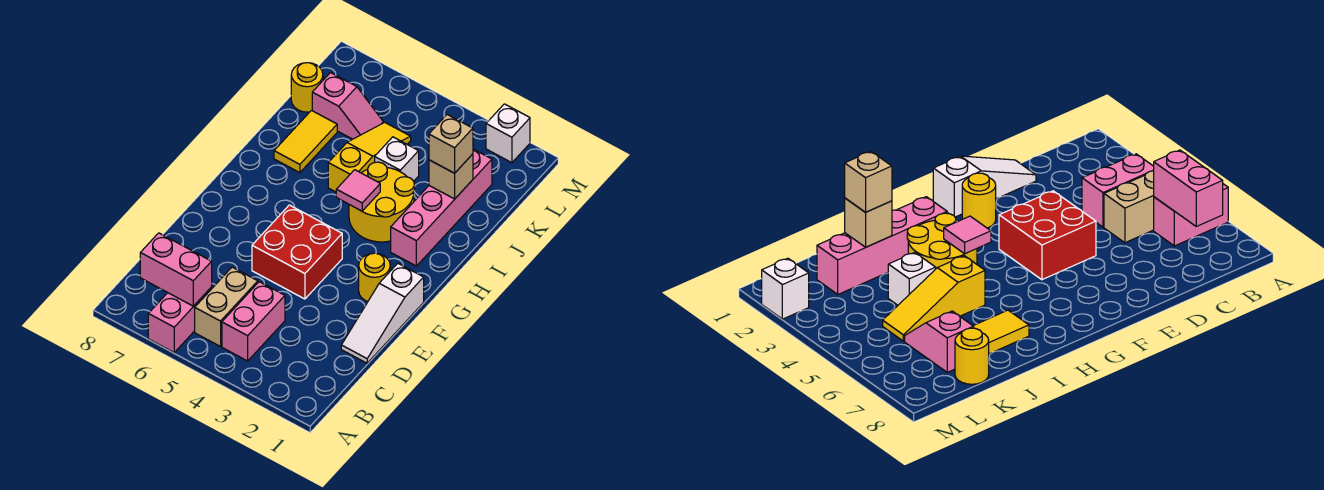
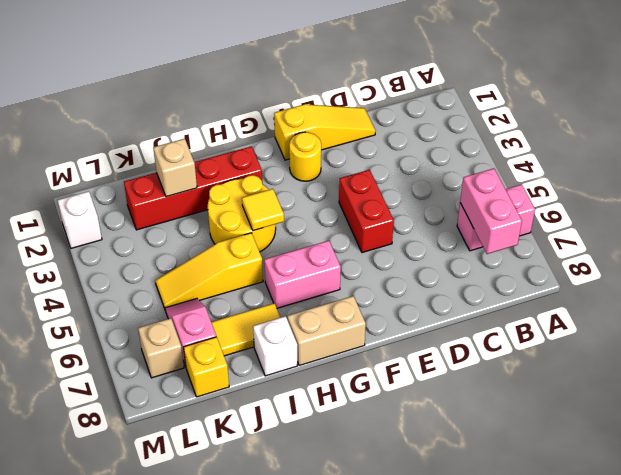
pink brick B4:C4 level 1 -> pink brick G6:H6 level 1
tan brick B5:C5 level 1 -> tan brick G8:H8 level 1
white slope D1:F1 level 1 top F -> yellow slope D1:F1 level 1 top F
red brick E4:F5 level 1 -> red brick E4:E5 level 1
pink brick H2:K2 level 1 -> red brick H2:K2 level 1
pink tile H4 level 2 -> yellow tile H4 level 2
tan brick J2 level 3 -> tan brick L7 level 1
white brick J4 level 1 -> white brick I8 level 1
yellow round brick K8 level 1 -> yellow brick K8 level 1

